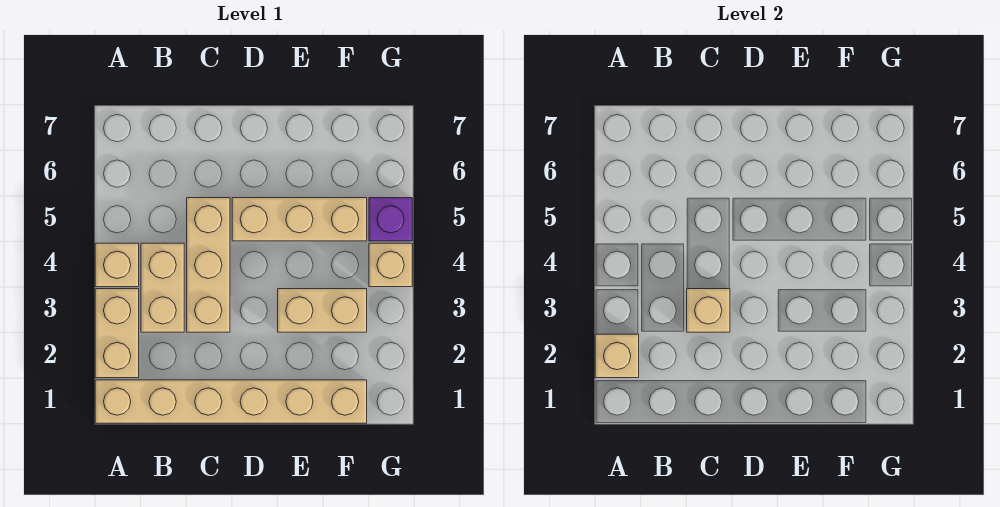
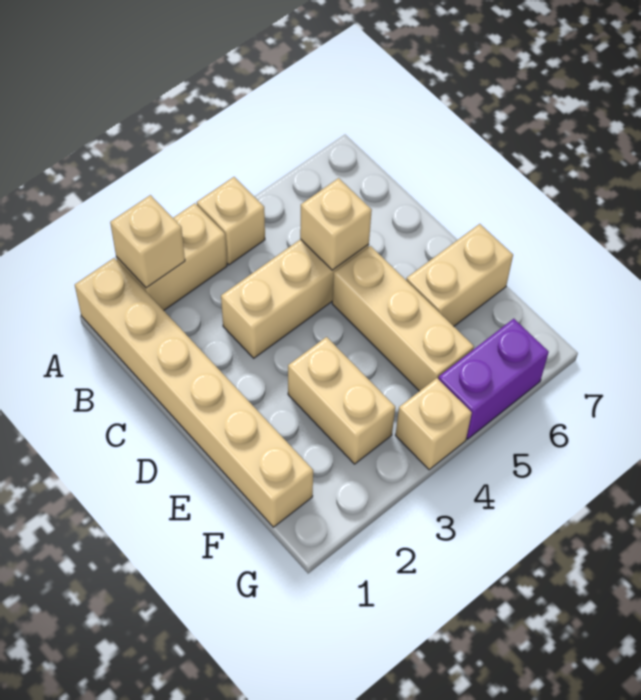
tan brick B3:B4 level 1 -> tan brick E6:E7 level 1
tan brick C3 level 2 -> tan brick C5 level 2
purple brick G5 level 1 -> purple brick G5:G6 level 1

